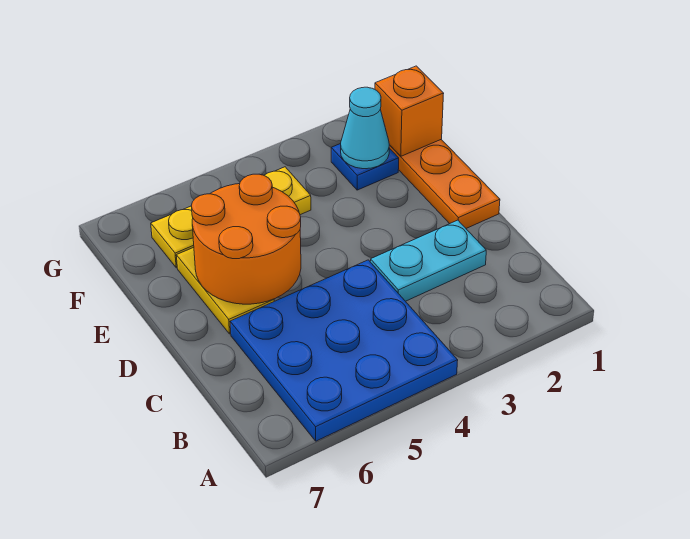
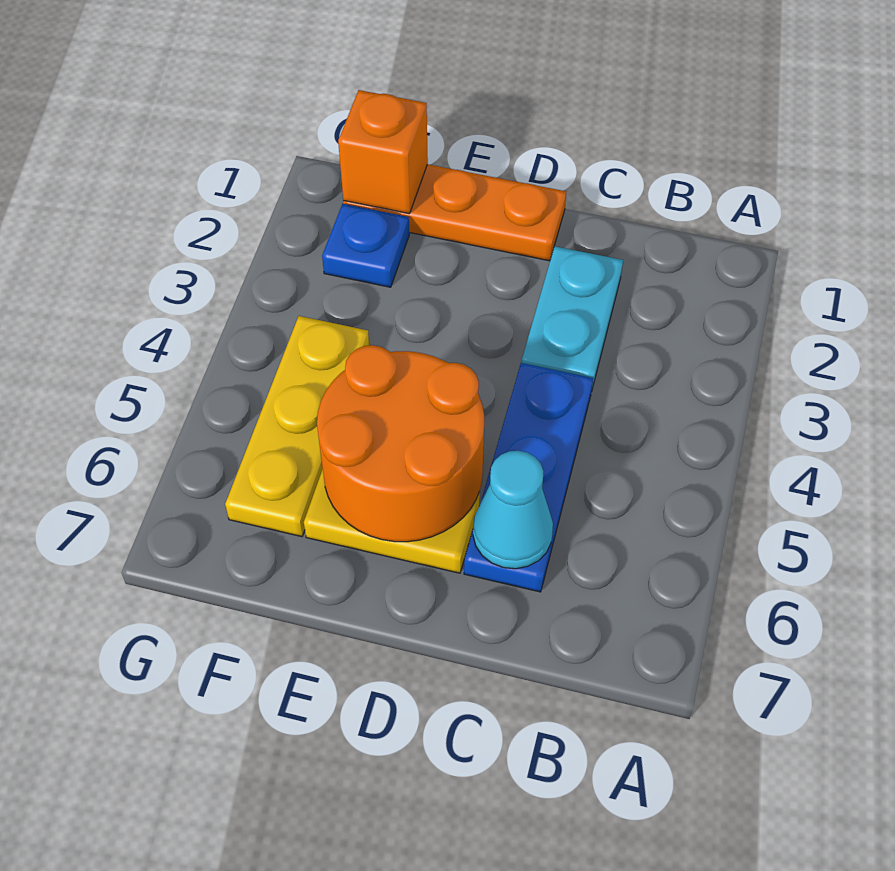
blue plate A4:C6 level 1 -> blue plate C4:C6 level 1
cyan cone F2 level 2 -> cyan cone C6 level 2

